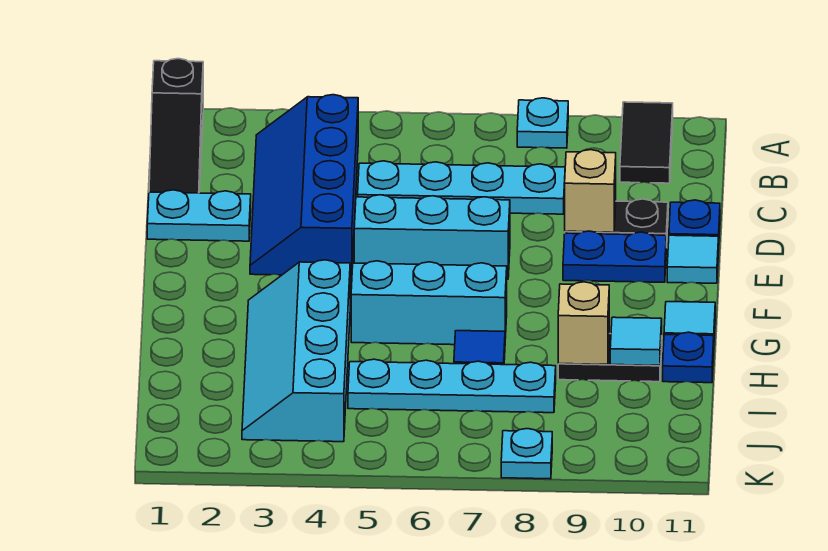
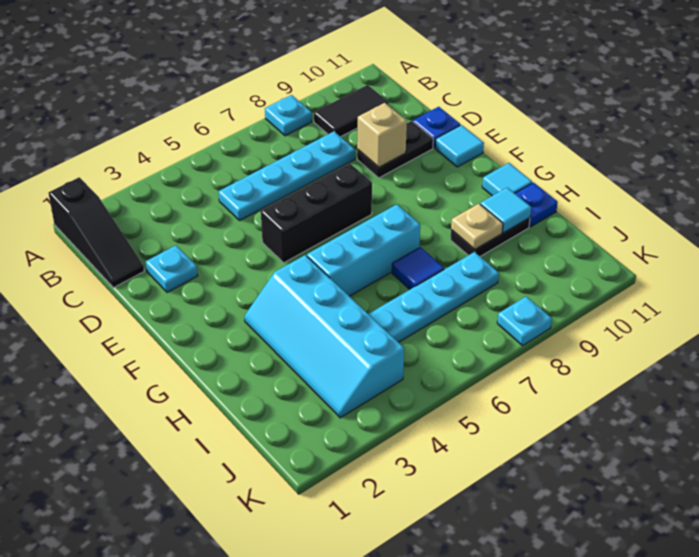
black tile A10:B10 level 1 -> black tile B9:B10 level 1
blue slope B3:E4 level 1 top 4 -> none
cyan plate D1:D2 level 1 -> cyan plate D2 level 1
cyan brick E5:E7 level 1 -> black brick E5:E7 level 1
blue plate E9:E10 level 1 -> none
tan brick H9 level 2 -> tan plate H9 level 2

